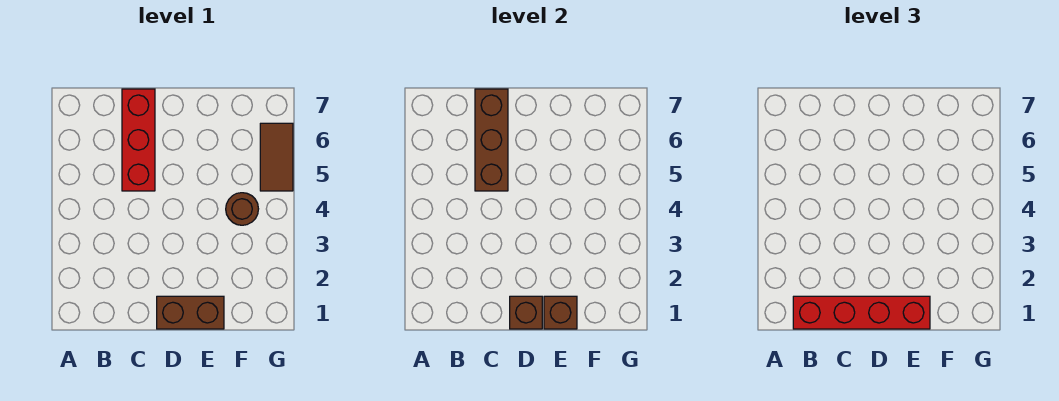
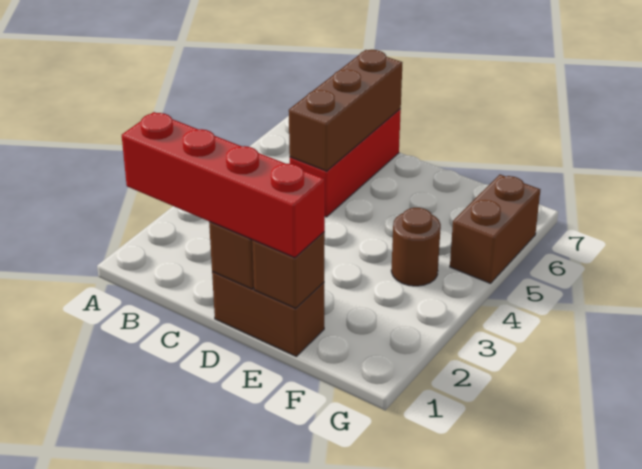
brown tile G5:G6 level 1 -> brown brick G5:G6 level 1

